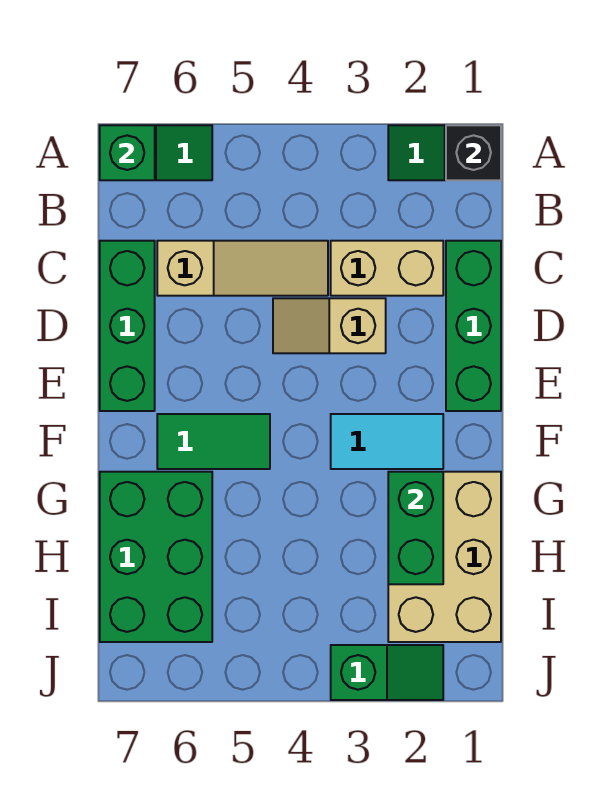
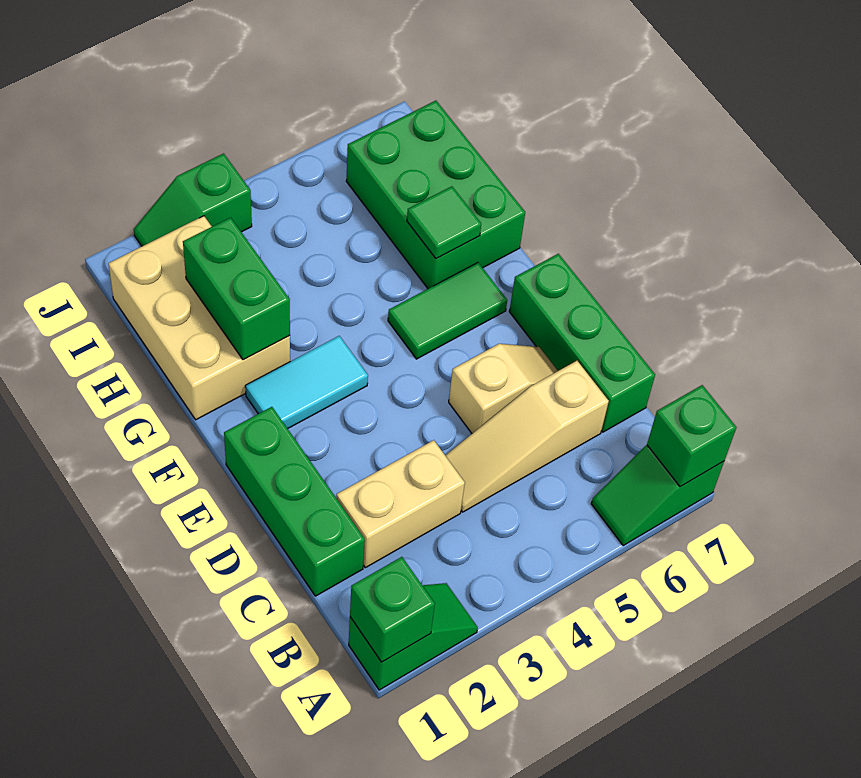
black brick A1 level 2 -> green brick A1 level 2
tan slope D3:D4 level 1 top 3 -> tan slope D5:D6 level 1 top 5
none -> green tile G6 level 2

